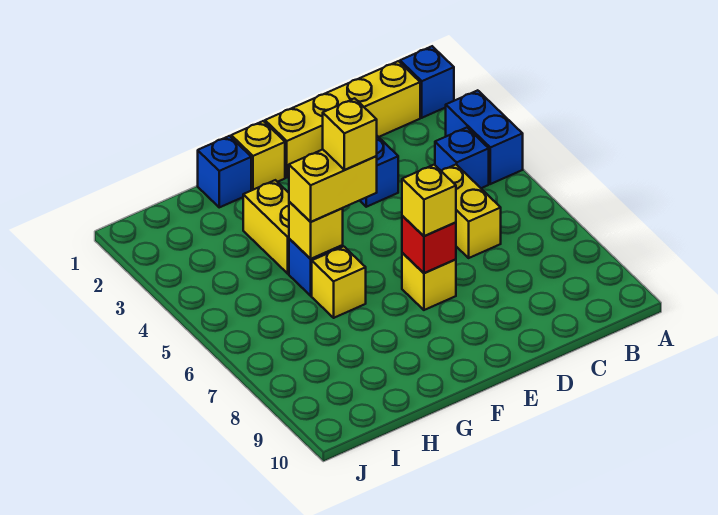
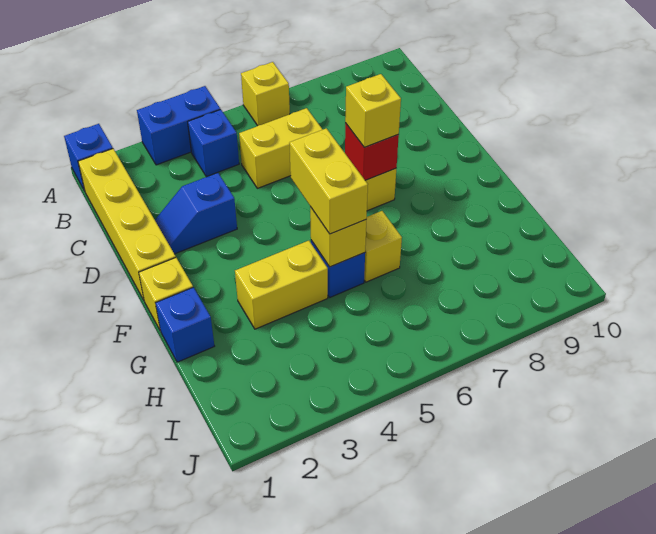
yellow brick F5 level 4 -> yellow brick A6 level 1

